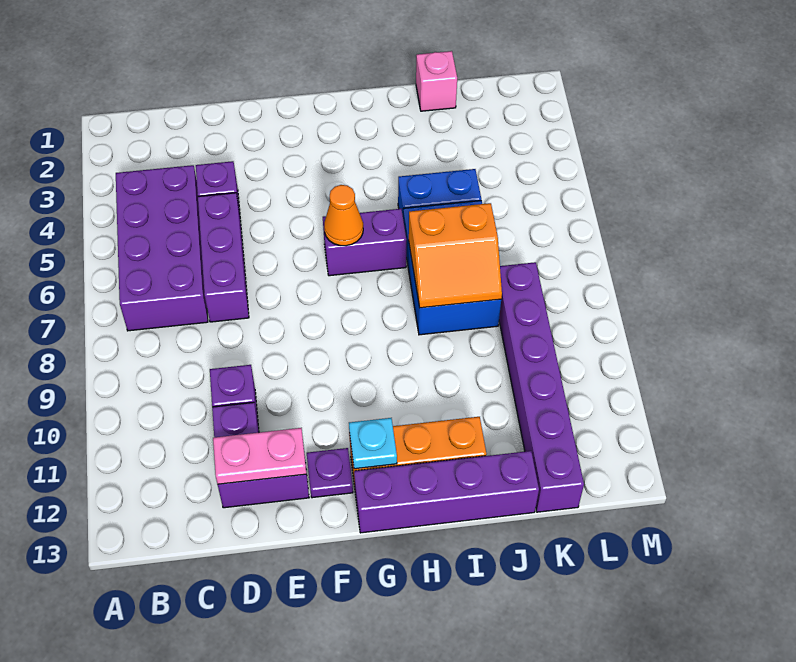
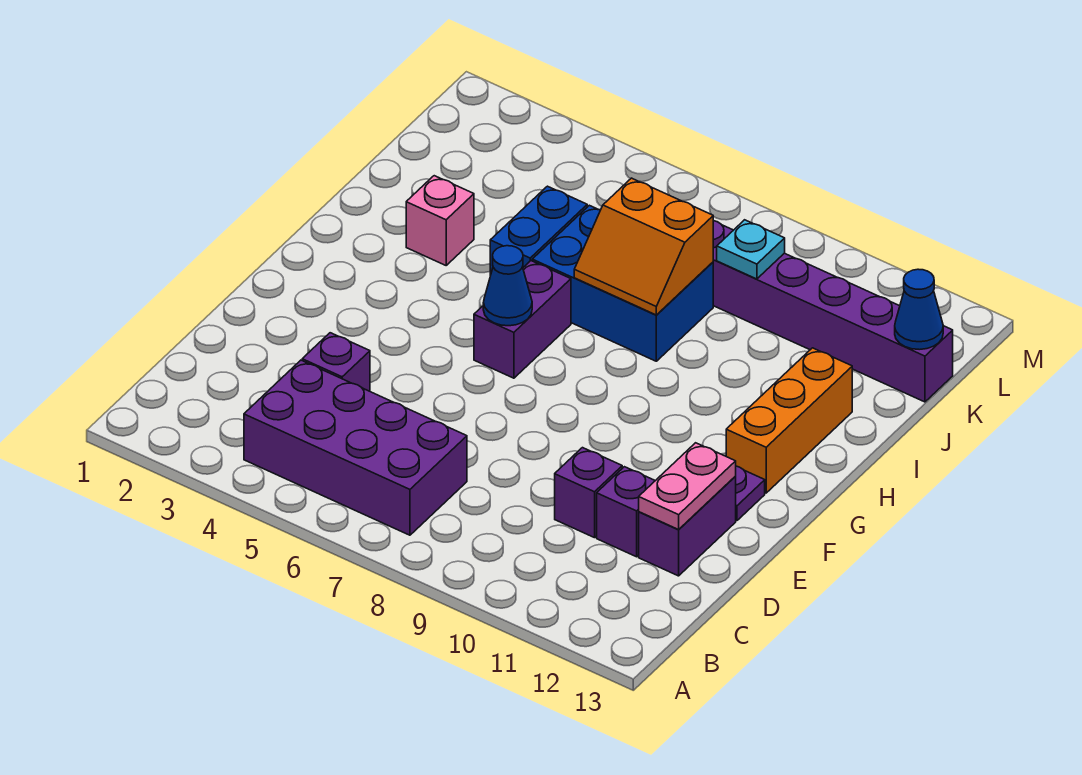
purple brick D5:D7 level 1 -> none
orange cone G6 level 2 -> blue cone G6 level 2
cyan plate G12 level 2 -> cyan plate K9 level 2
purple brick G13:J13 level 1 -> none
orange slope I7:J8 level 2 top 7 -> orange slope I7:J8 level 2 top J
pink brick J1 level 1 -> pink brick I3 level 1
none -> blue cone K13 level 2

